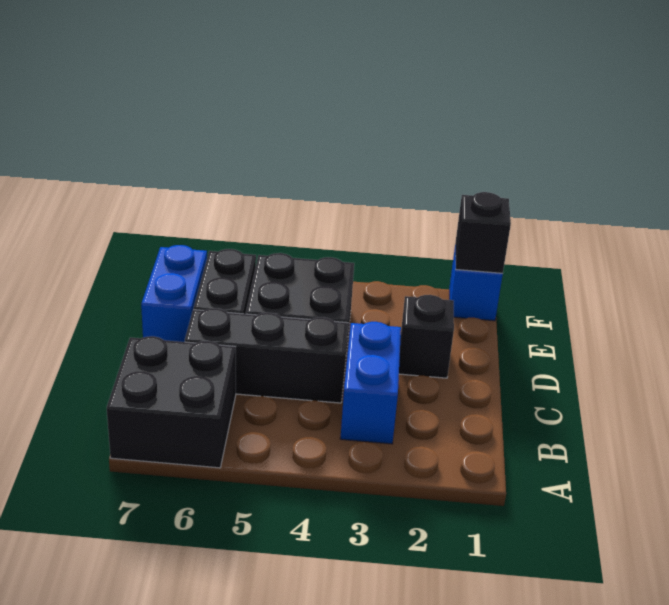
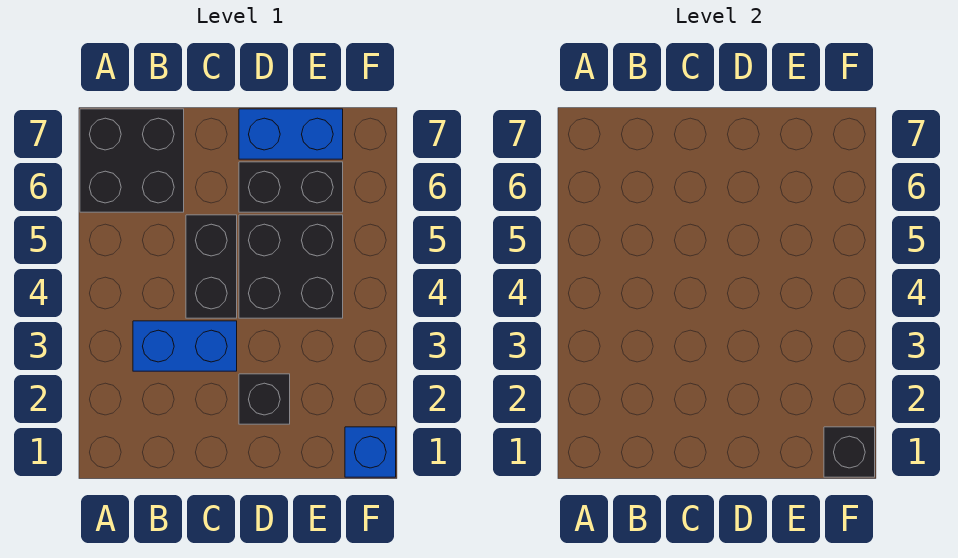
black brick C4:C6 level 1 -> black brick C4:C5 level 1

